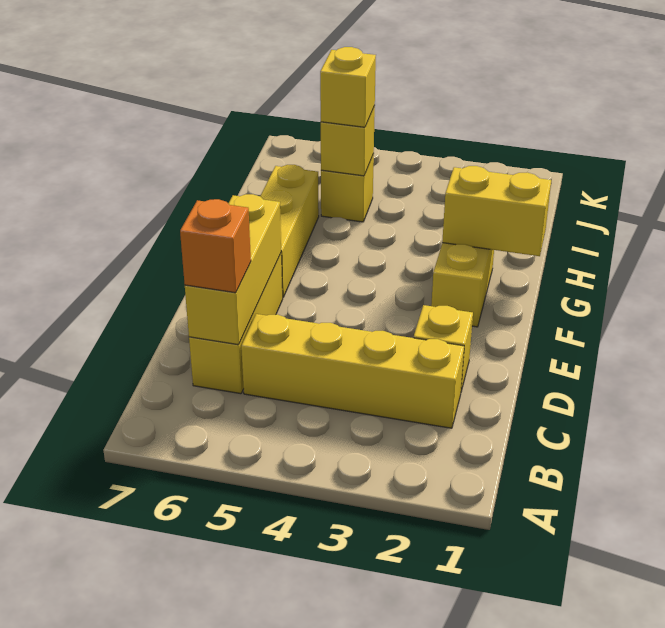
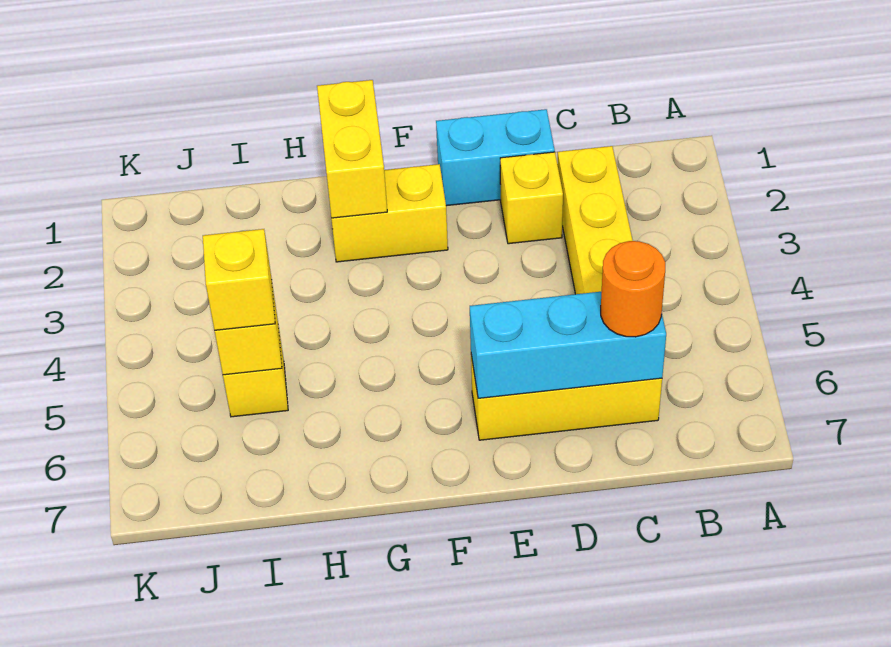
yellow brick C6:E6 level 2 -> cyan brick C6:E6 level 2
orange brick C6 level 3 -> orange round brick C6 level 3
none -> cyan brick D1:E1 level 1
yellow brick F6:H6 level 1 -> none

